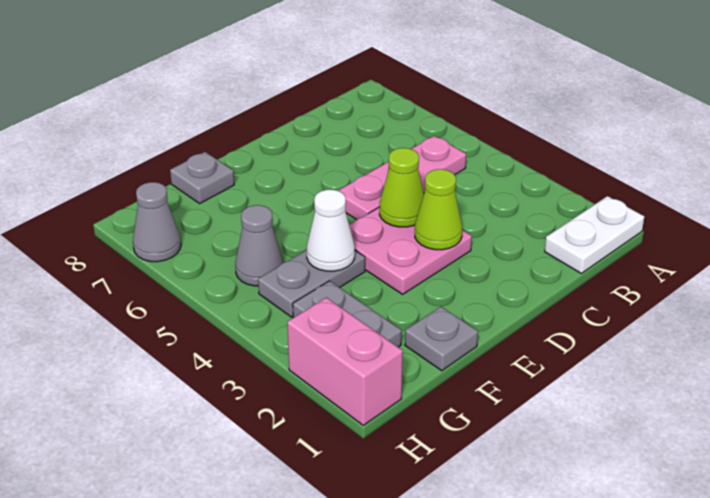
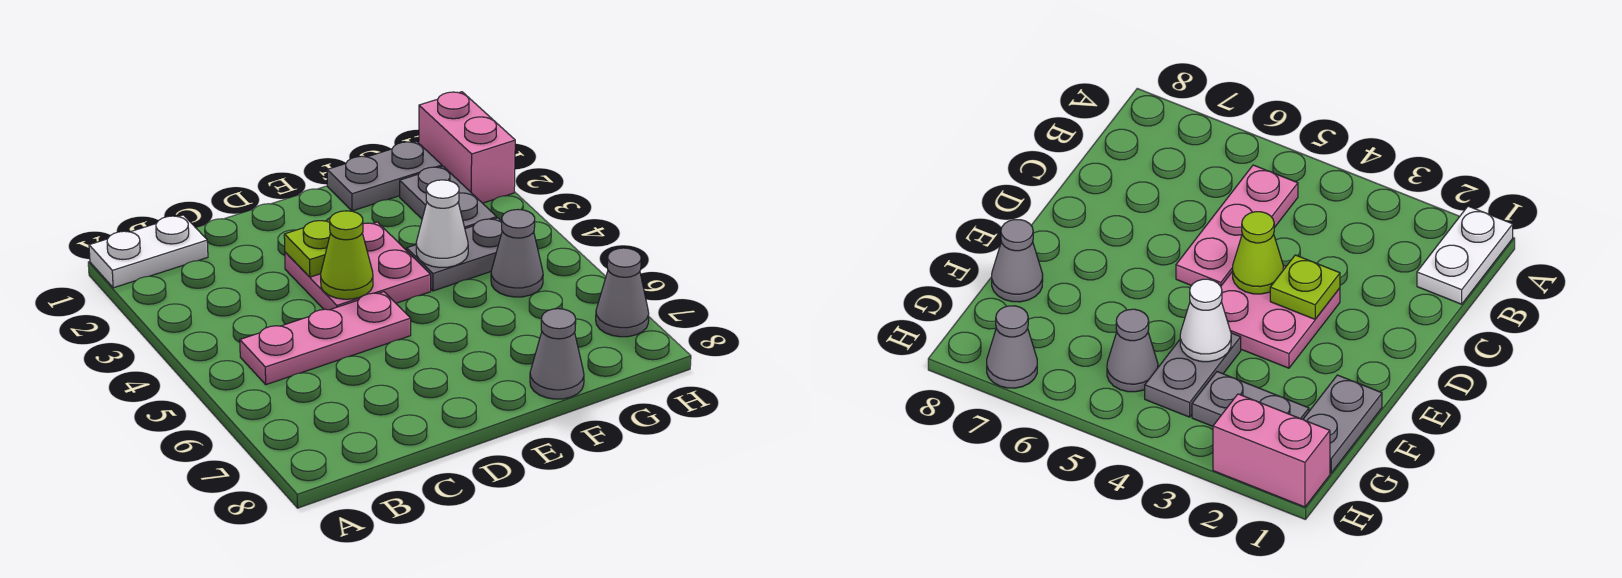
lime cone D3 level 2 -> lime plate D3 level 2
grey plate F1 level 1 -> grey plate F1:G1 level 1
grey plate F8 level 1 -> grey cone F8 level 1

